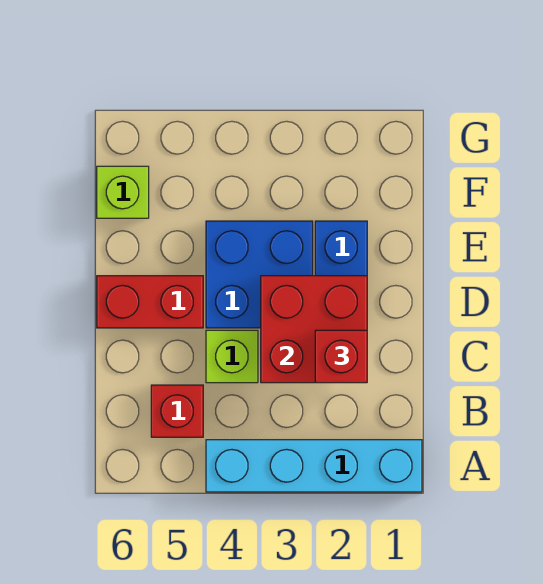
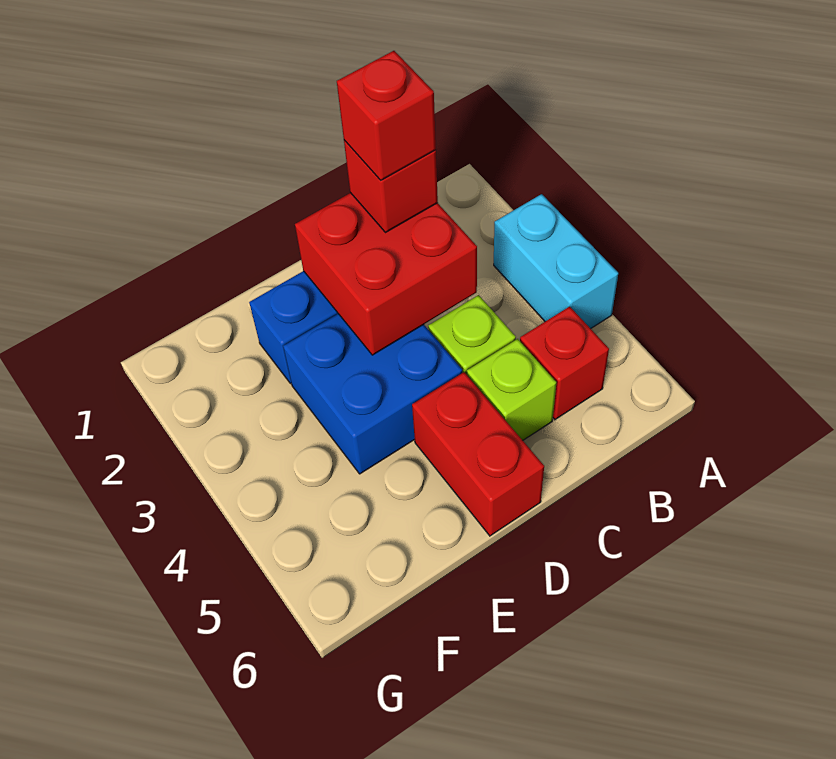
cyan brick A1:A4 level 1 -> cyan brick A3:A4 level 1
none -> red brick C2 level 4
lime brick F6 level 1 -> lime brick C5 level 1

